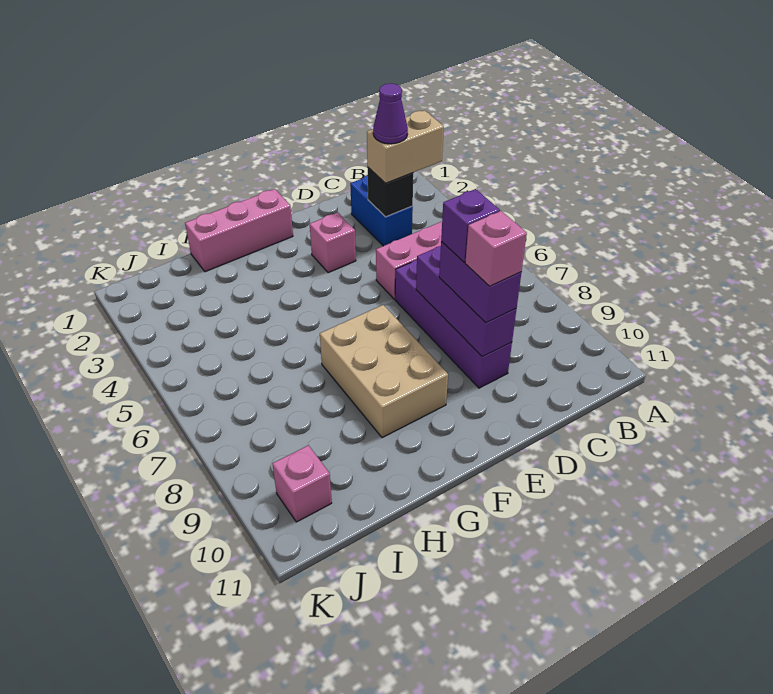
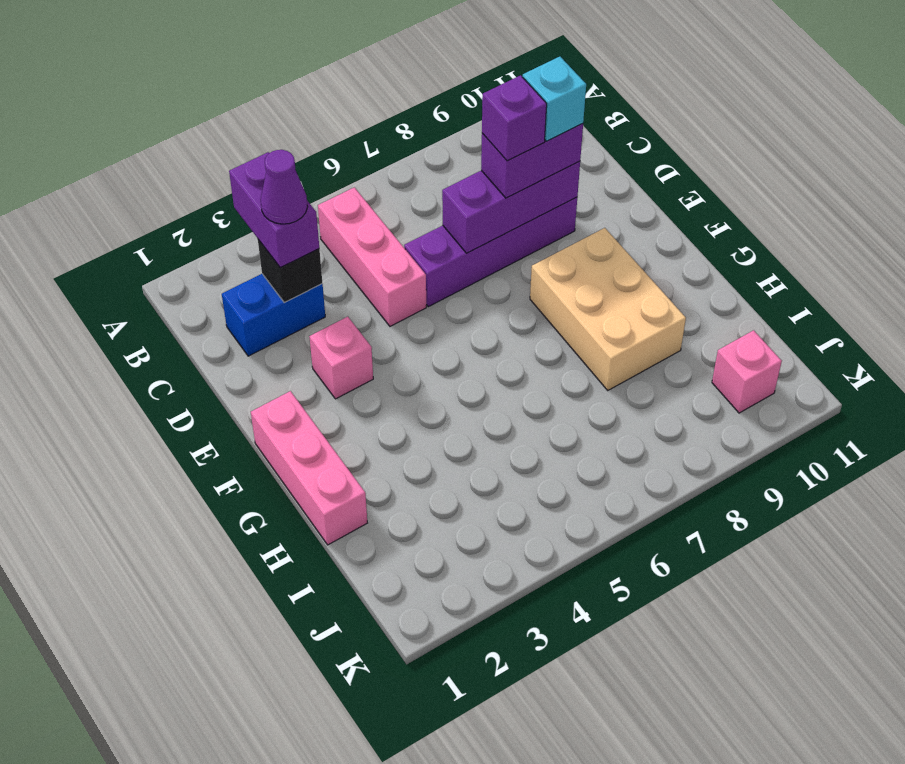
tan brick B3:C3 level 3 -> purple brick B3:C3 level 3
pink brick D9 level 4 -> cyan brick D9 level 4
tan brick F7:G9 level 1 -> tan brick F8:H9 level 1

